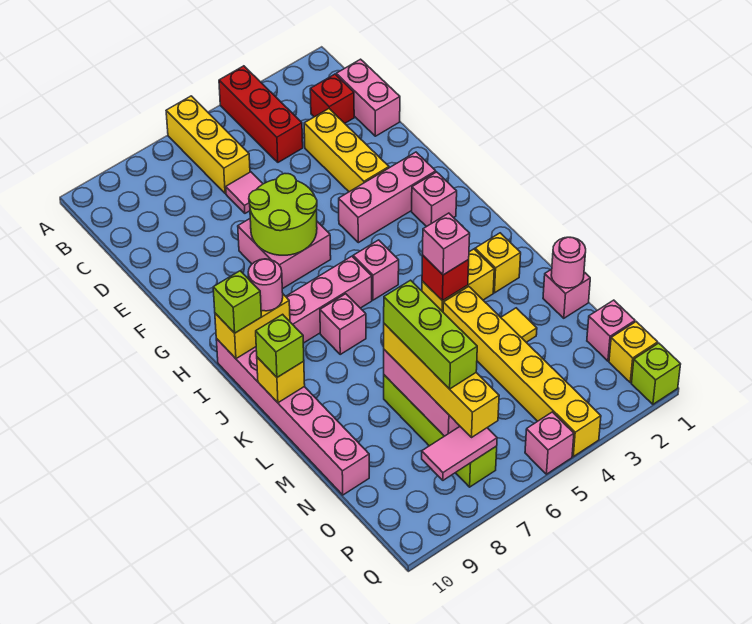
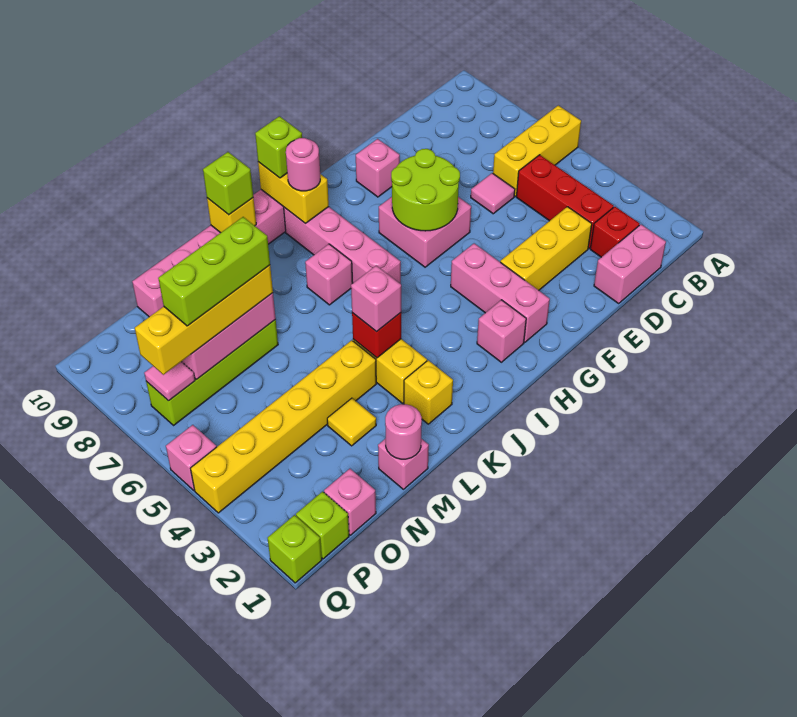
red brick A4:C4 level 1 -> red brick C3:C5 level 1
pink brick I5 level 1 -> pink brick F9 level 1
yellow brick P1 level 1 -> lime brick P1 level 1
pink tile P7:P8 level 2 -> pink tile P7 level 2

